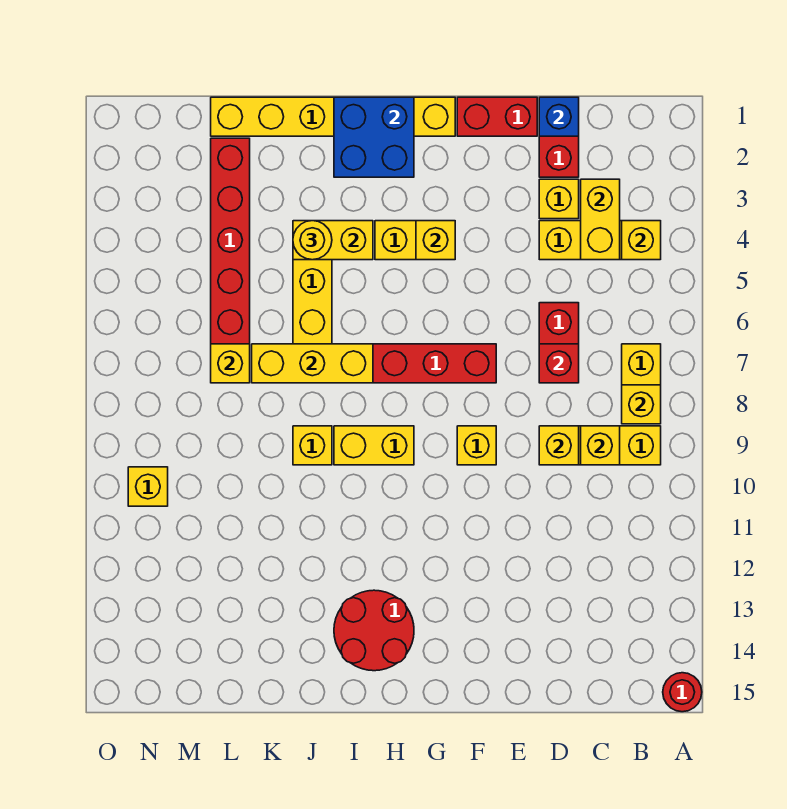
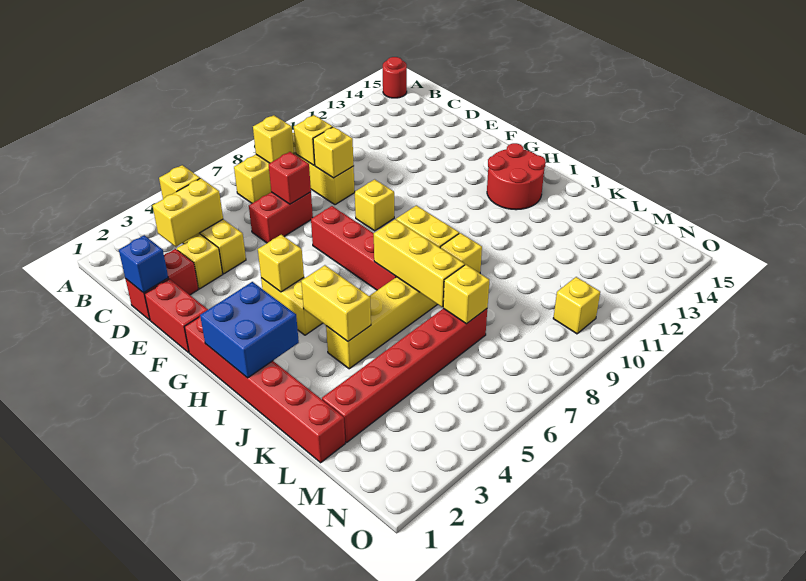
yellow brick G1:L1 level 1 -> red brick G1:L1 level 1
yellow round brick J4 level 3 -> none

